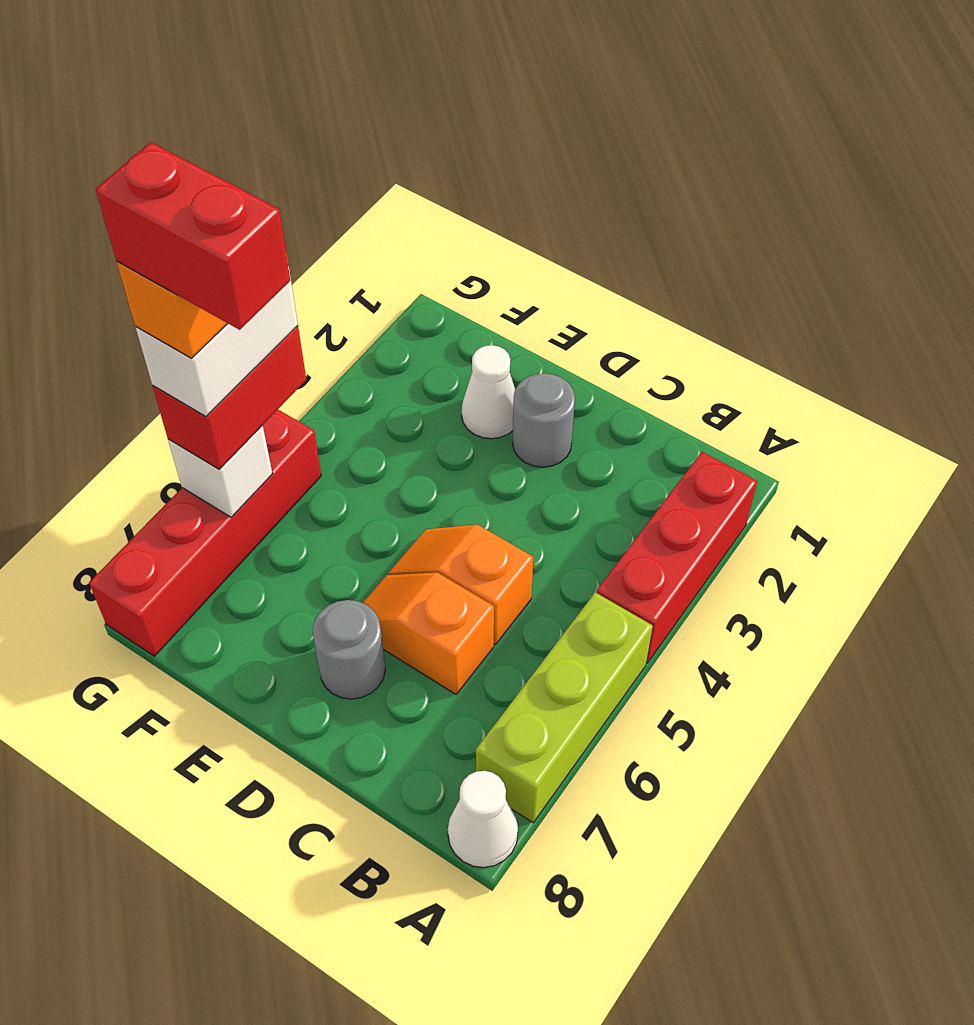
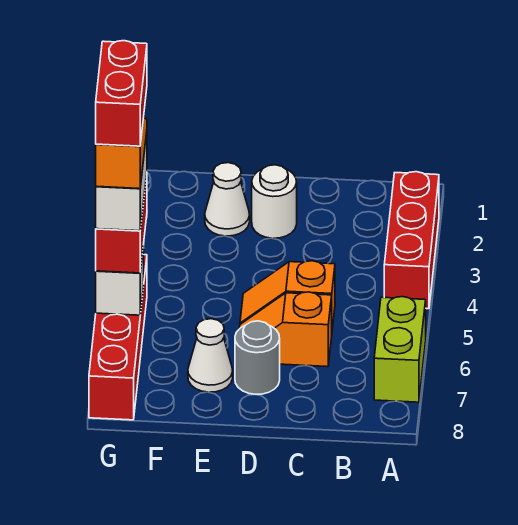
lime brick A5:A7 level 1 -> lime brick A6:A7 level 1
white cone A8 level 1 -> white cone E7 level 1
grey round brick D2 level 1 -> white round brick D2 level 1
red brick F6:G6 level 6 -> red brick G5:G6 level 6

